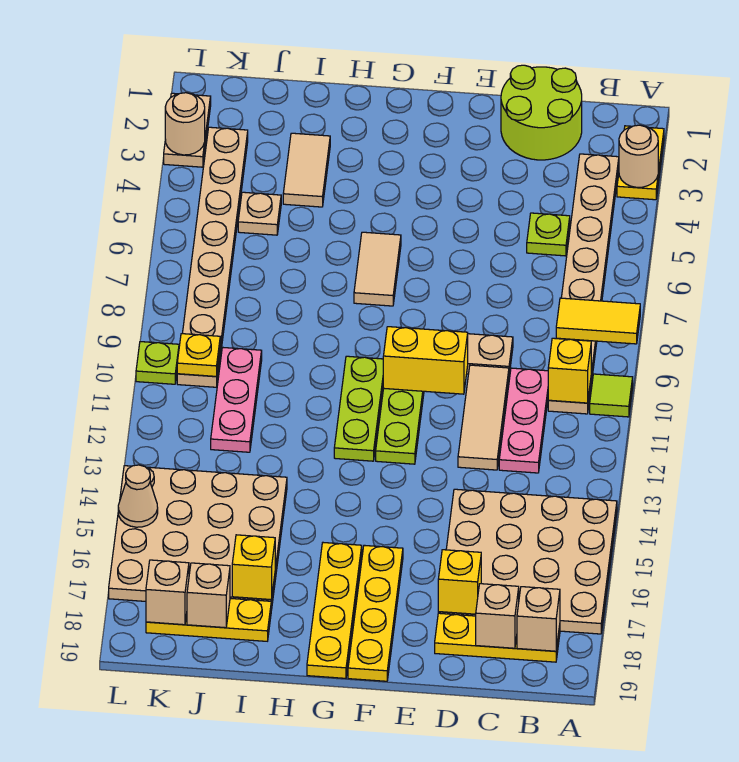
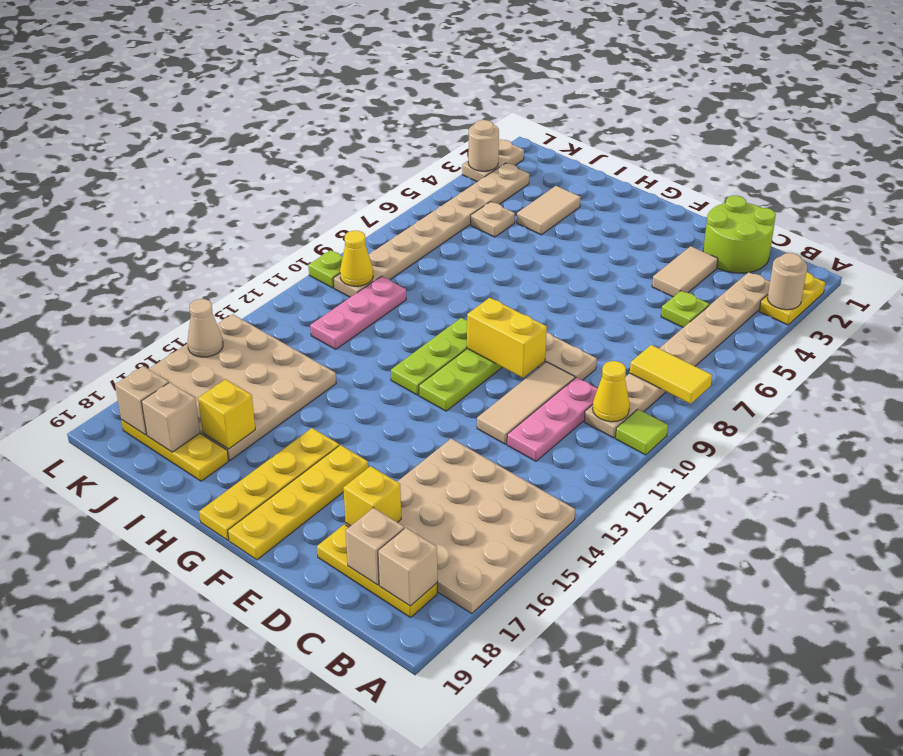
yellow brick B10 level 2 -> yellow cone B10 level 2
tan tile G6:G7 level 1 -> tan tile D3:D4 level 1
yellow plate K10 level 2 -> yellow cone K10 level 2

